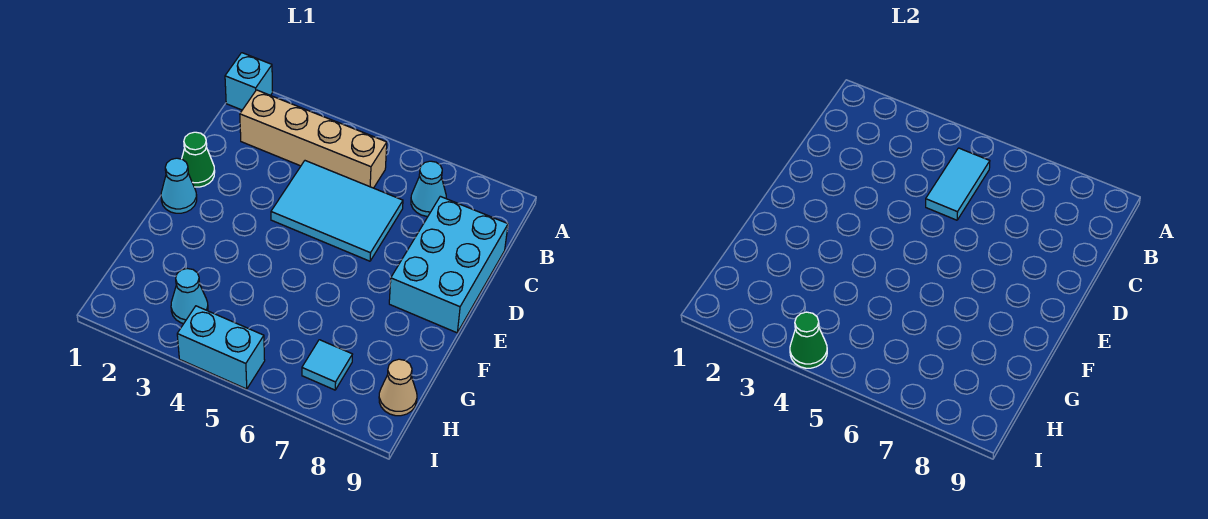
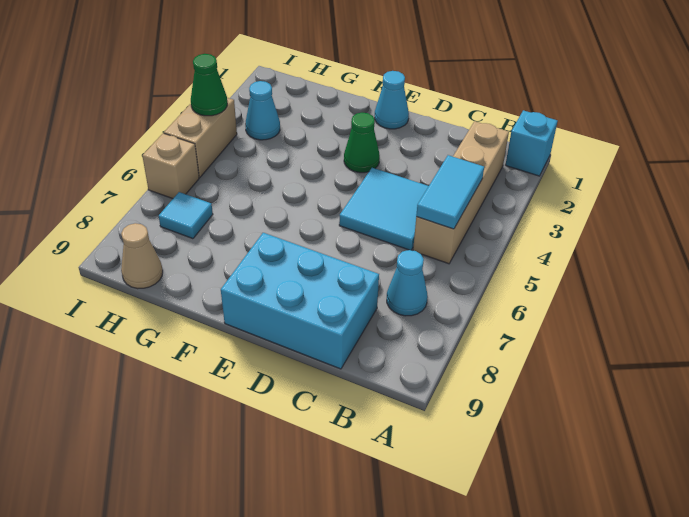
cyan tile B5:C5 level 2 -> cyan tile B4:B5 level 2
cyan tile C4:D6 level 1 -> cyan tile C4:D5 level 1
green cone D1 level 1 -> green cone E3 level 1
cyan brick I4:I5 level 1 -> tan brick I4:I5 level 1
none -> tan brick I6 level 1

